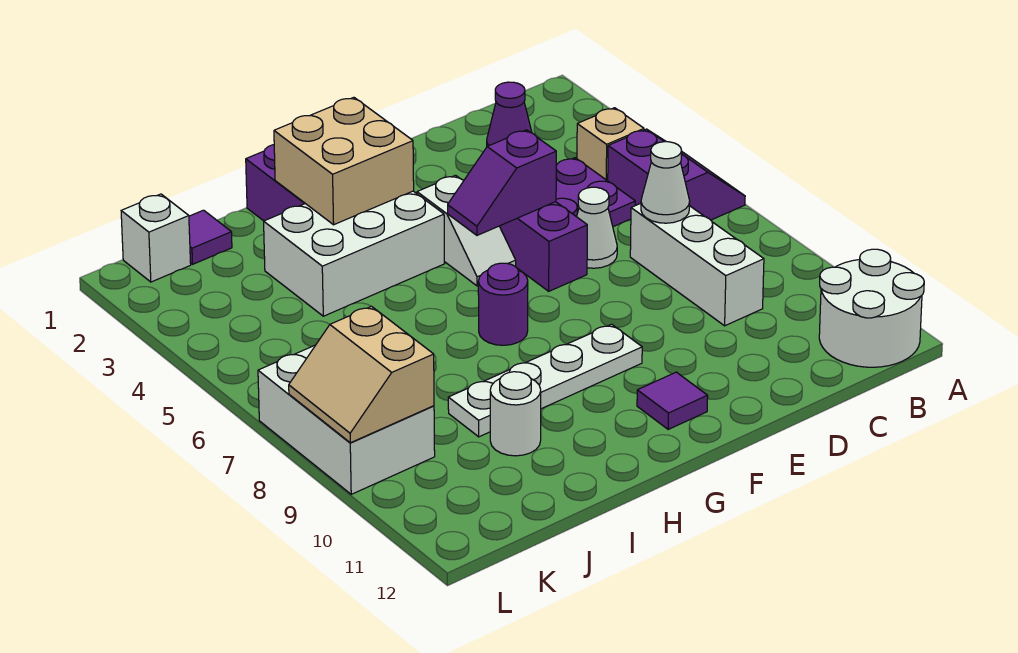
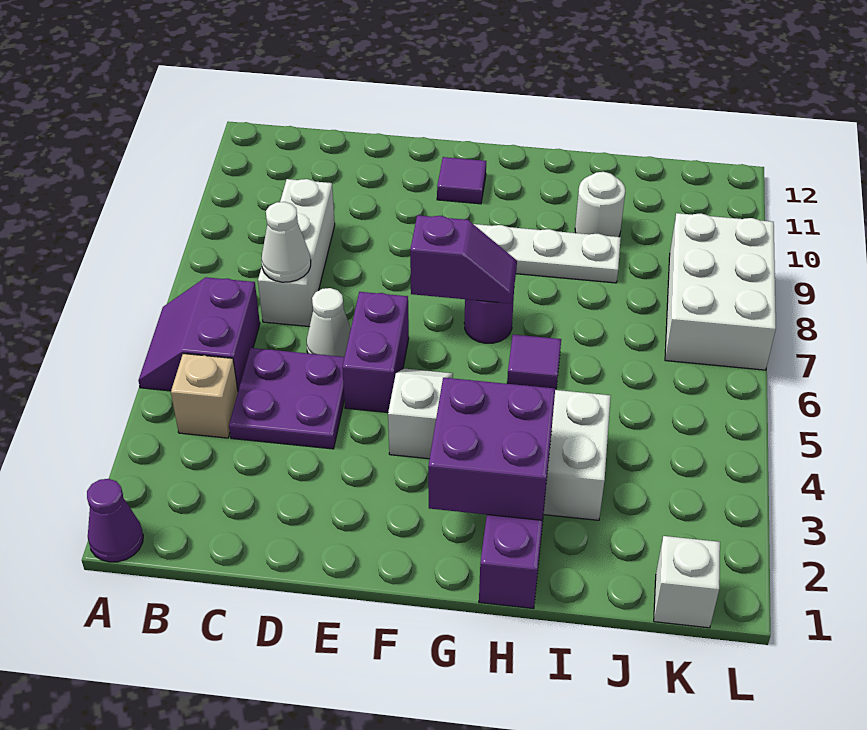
white round brick A11:B12 level 1 -> none
purple cone C2 level 1 -> purple cone A1 level 1
purple slope E5:F5 level 2 top E -> purple slope F7:G7 level 2 top F
tan brick G2:H3 level 2 -> purple brick G2:H3 level 2
purple tile J1 level 1 -> purple tile H6 level 1
tan slope K8:L9 level 2 top K -> none

